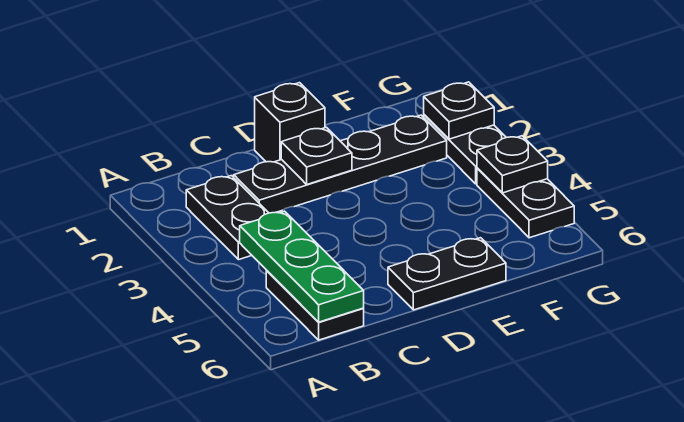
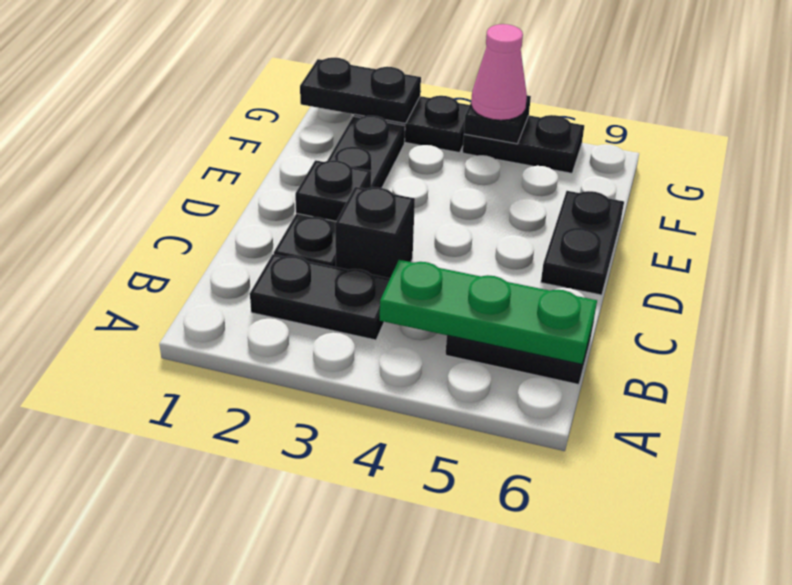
black brick D1 level 1 -> black brick C3 level 1
black plate G2 level 2 -> black plate G1:G2 level 2
none -> pink cone G4 level 3

